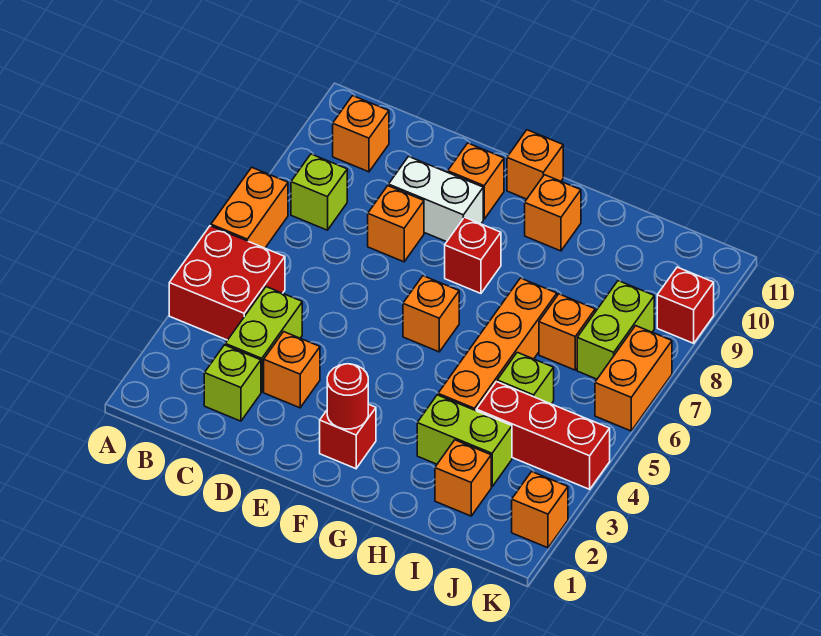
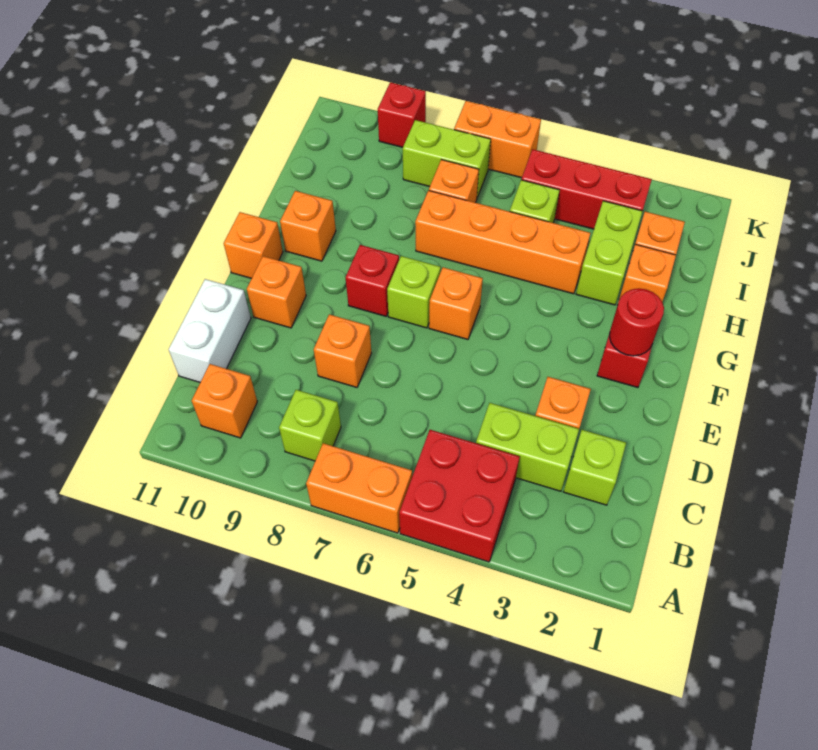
white brick D9:E9 level 1 -> white brick C11:D11 level 1
none -> lime brick F7 level 1
red brick I4:K4 level 1 -> red brick J3:J5 level 1
orange brick K2 level 1 -> orange brick H2 level 1

